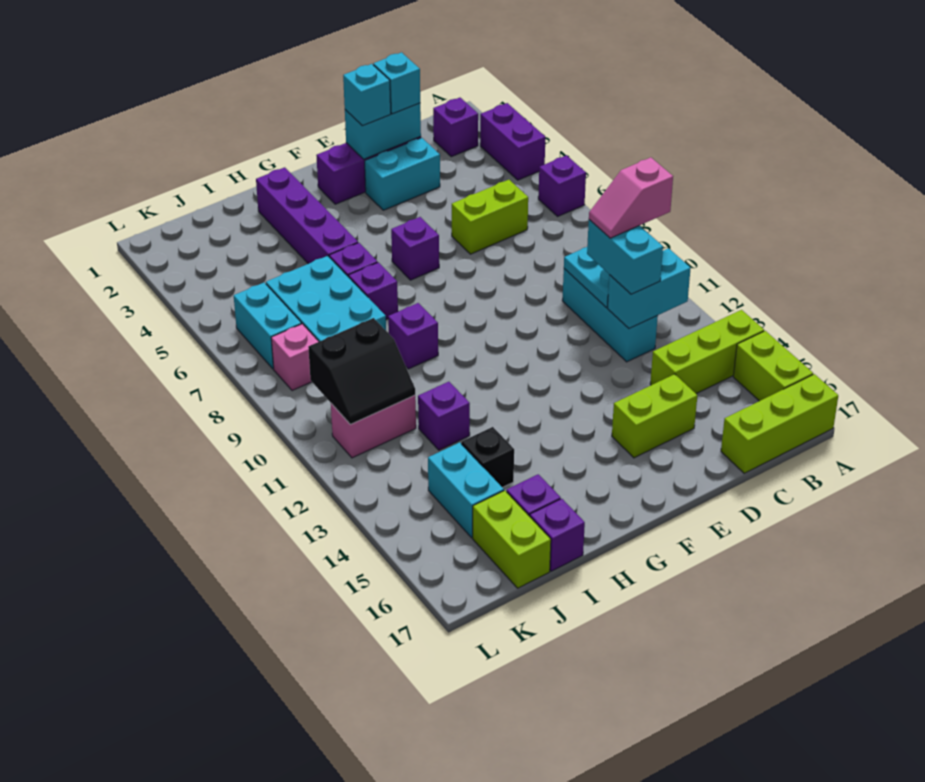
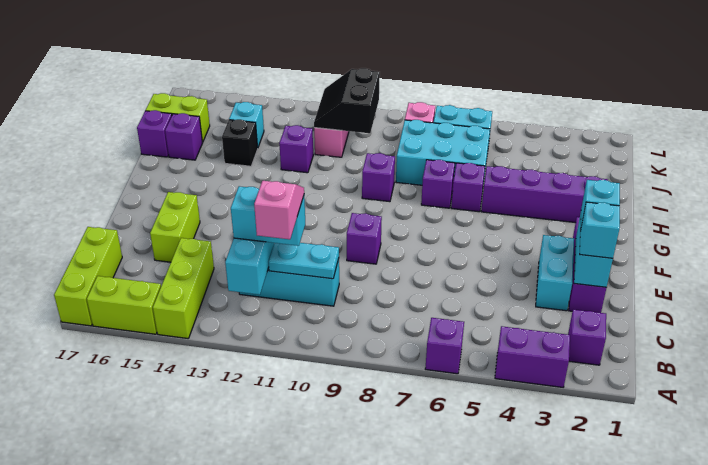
lime brick C6:D6 level 1 -> none
purple brick F6 level 1 -> purple brick E9 level 1
cyan brick J14:J15 level 1 -> cyan brick J14 level 1

